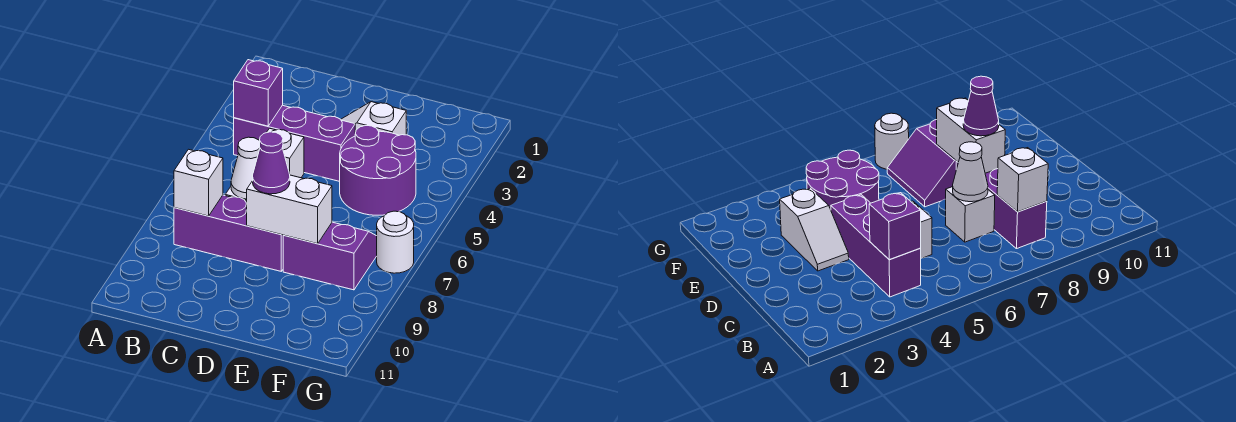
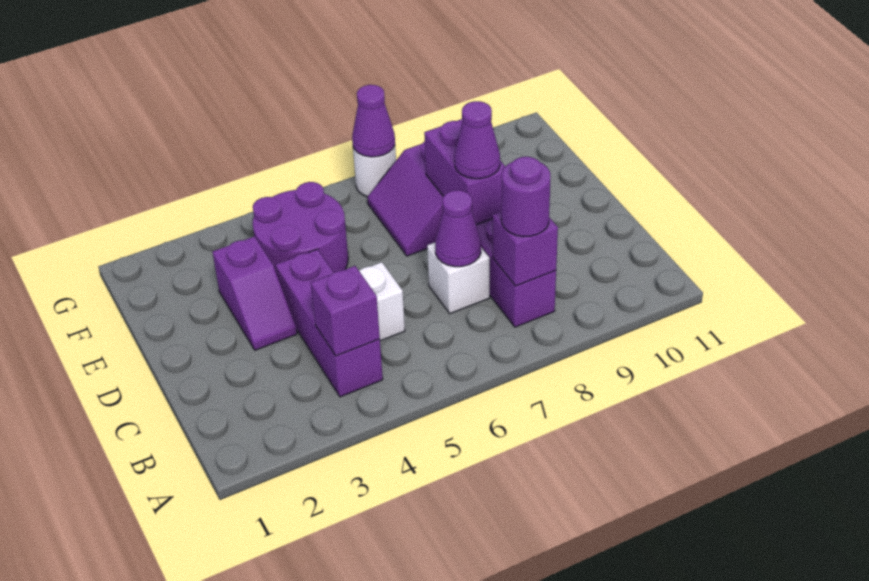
white brick B8 level 2 -> purple brick B8 level 2
none -> purple round brick B8 level 3
white cone C7 level 2 -> purple cone C7 level 2
white slope D3:E3 level 1 top E -> purple slope D3:E3 level 1 top E
white brick D8:E8 level 2 -> purple brick D8:E8 level 2
none -> purple cone G7 level 2

